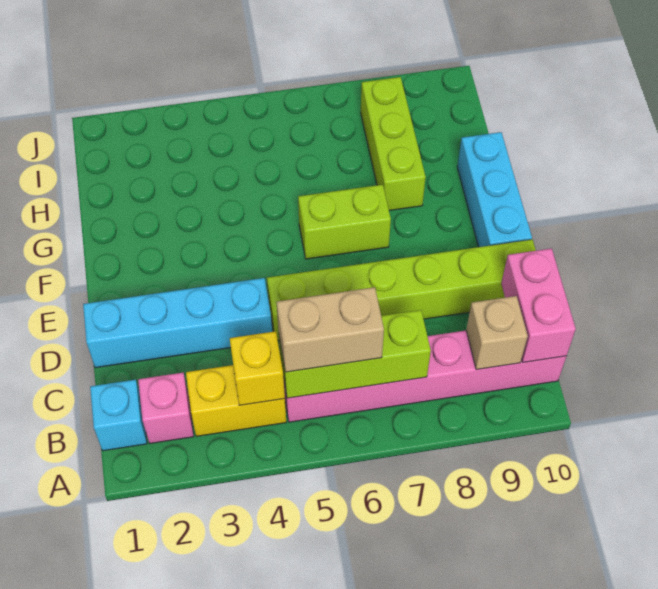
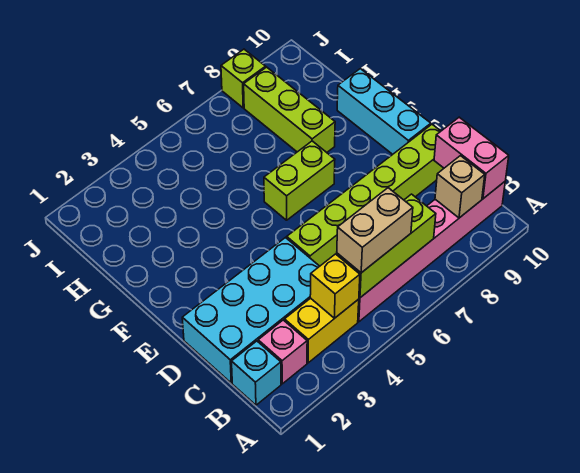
cyan brick D1:D4 level 1 -> cyan brick C1:D4 level 1
none -> lime brick J8 level 1

